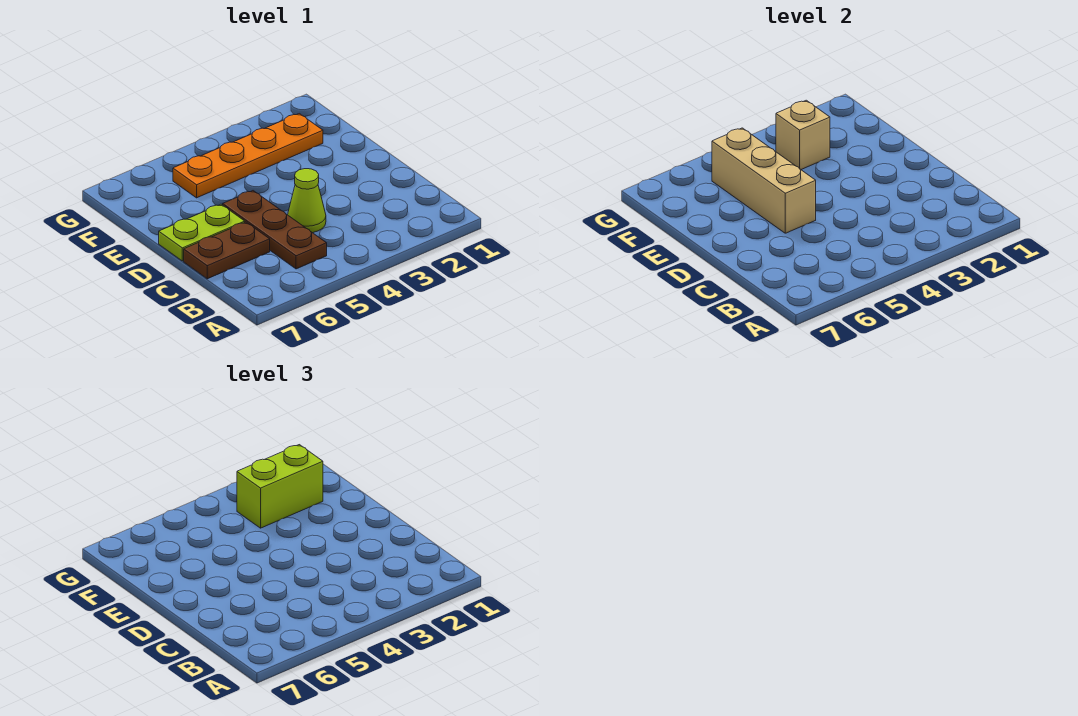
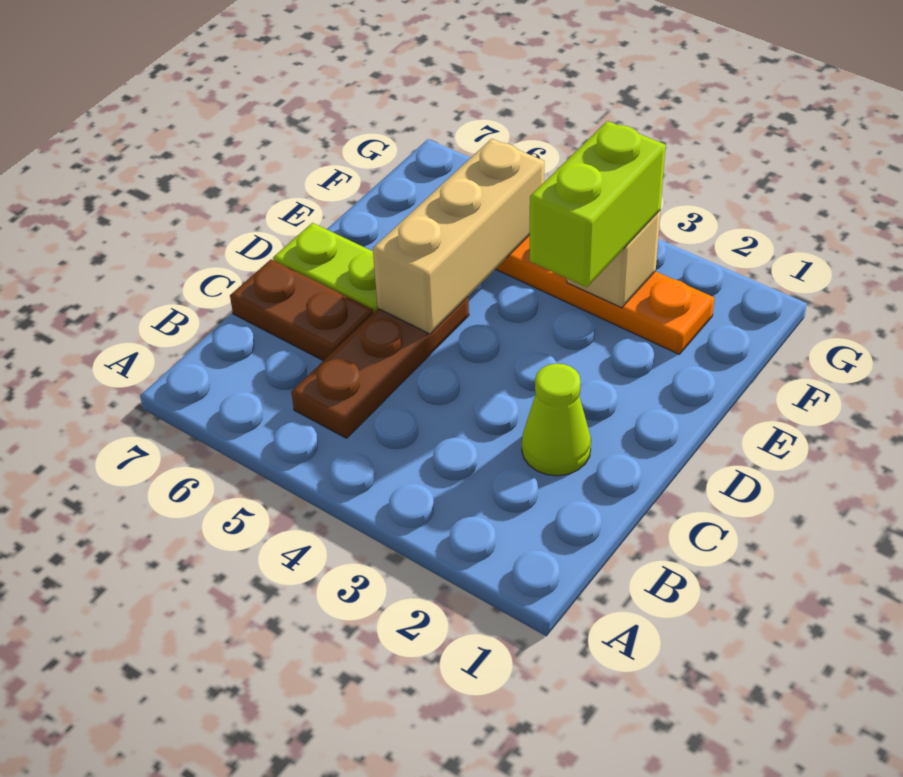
lime cone C4 level 1 -> lime cone C2 level 1
lime brick F2:F3 level 3 -> lime brick E3:F3 level 3

